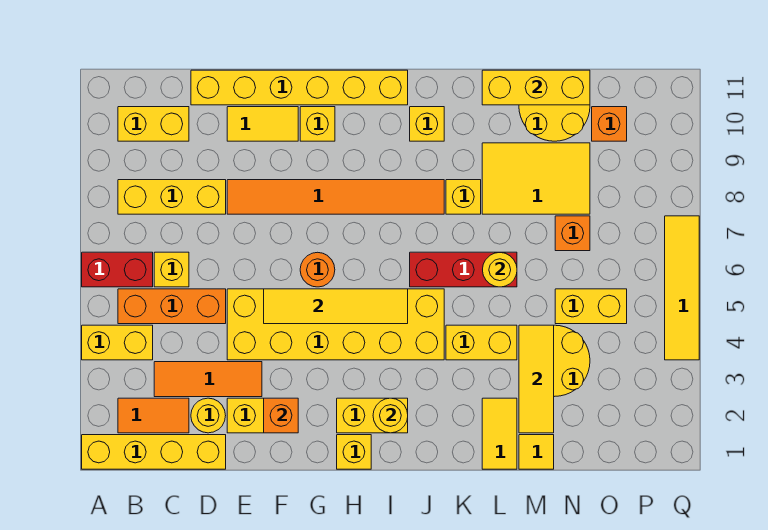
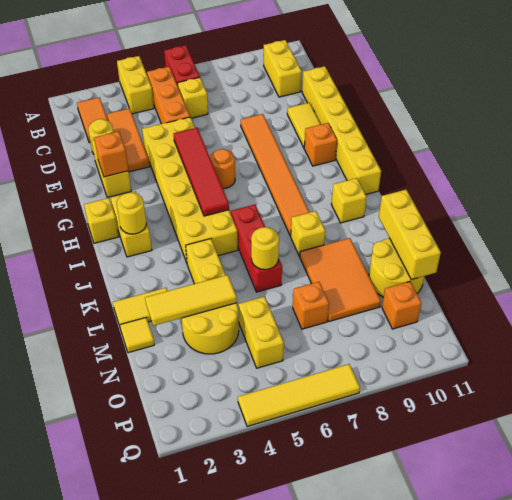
yellow brick A1:D1 level 1 -> none
yellow brick B8:D8 level 1 -> none
yellow tile F5:I5 level 2 -> red tile F5:I5 level 2
yellow brick G10 level 1 -> orange brick G10 level 1
yellow tile L8:N9 level 1 -> orange tile L8:N9 level 1

